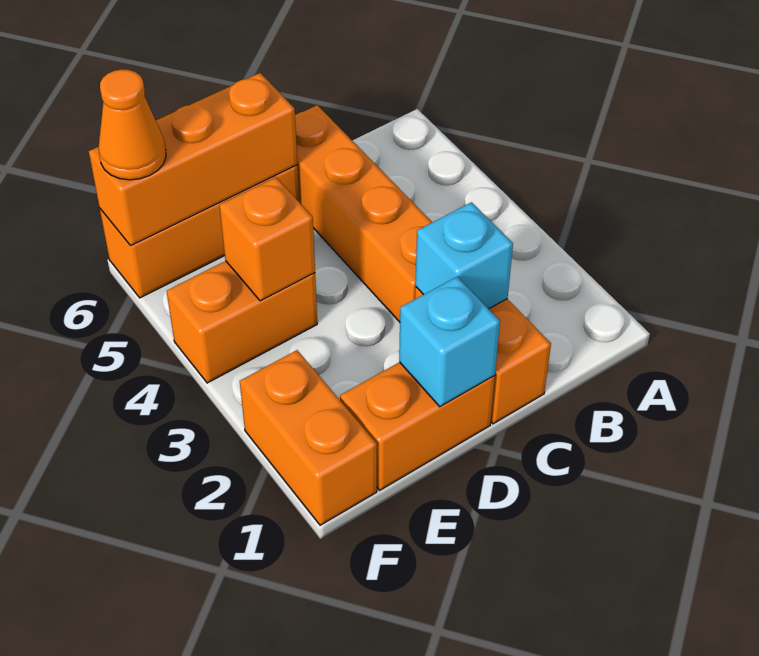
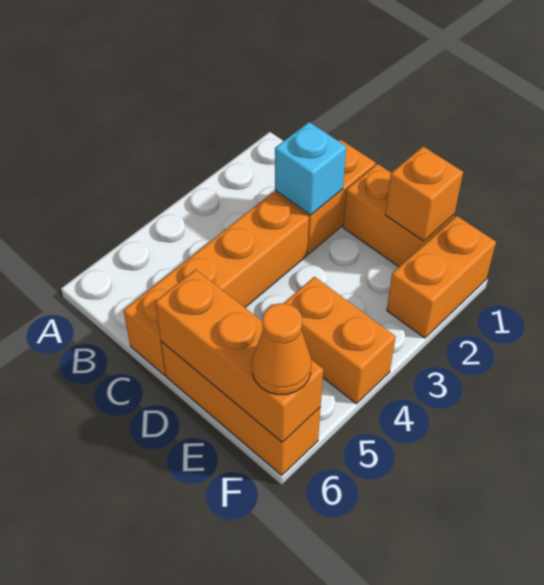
cyan brick D1 level 2 -> none
orange brick E4 level 2 -> orange brick E1 level 2

